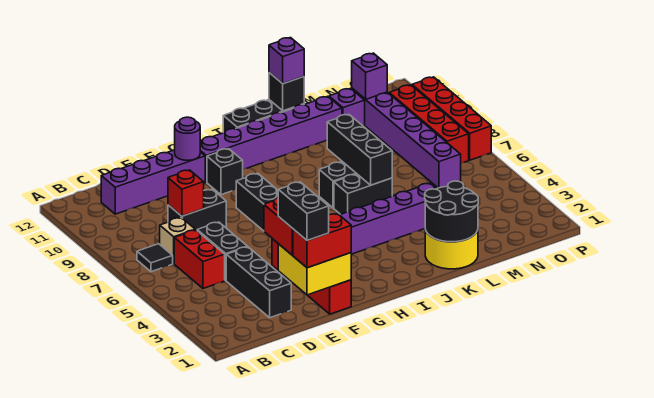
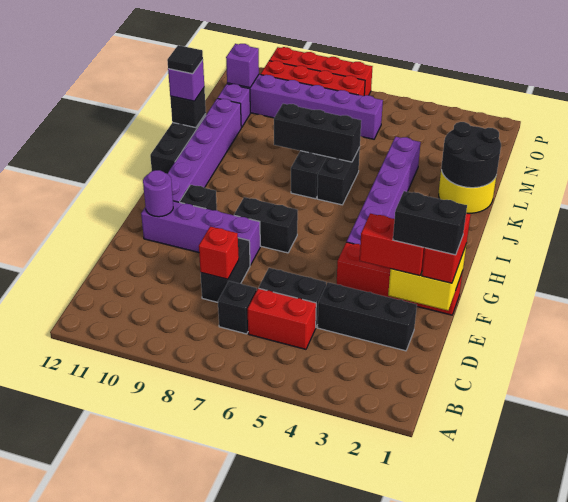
black tile B7 level 1 -> black tile K12 level 4
tan brick C7 level 1 -> black brick C7 level 1
purple brick C11:F11 level 1 -> purple brick F8:F11 level 1

